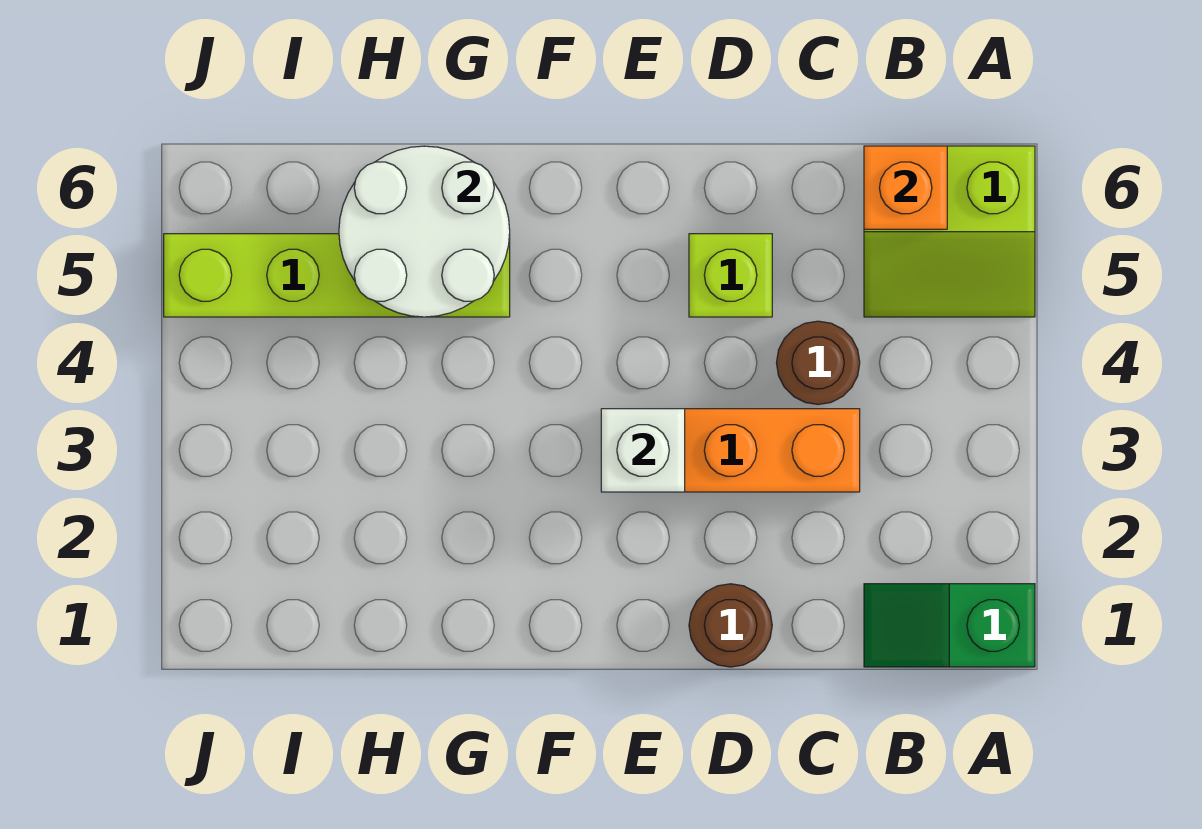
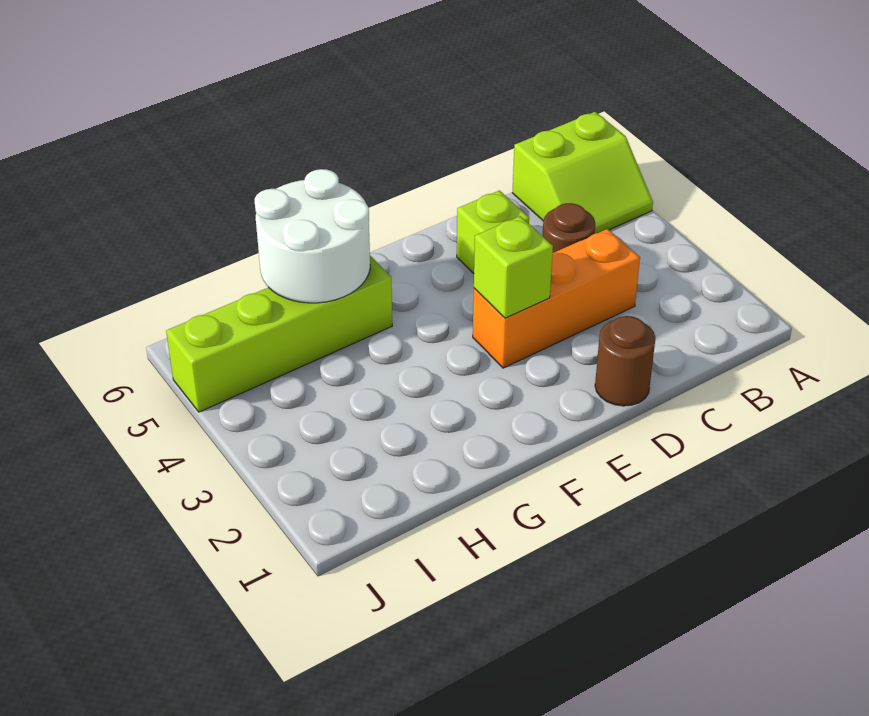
green slope A1:B1 level 1 top A -> none
orange brick B6 level 2 -> none
white brick E3 level 2 -> lime brick E3 level 2

